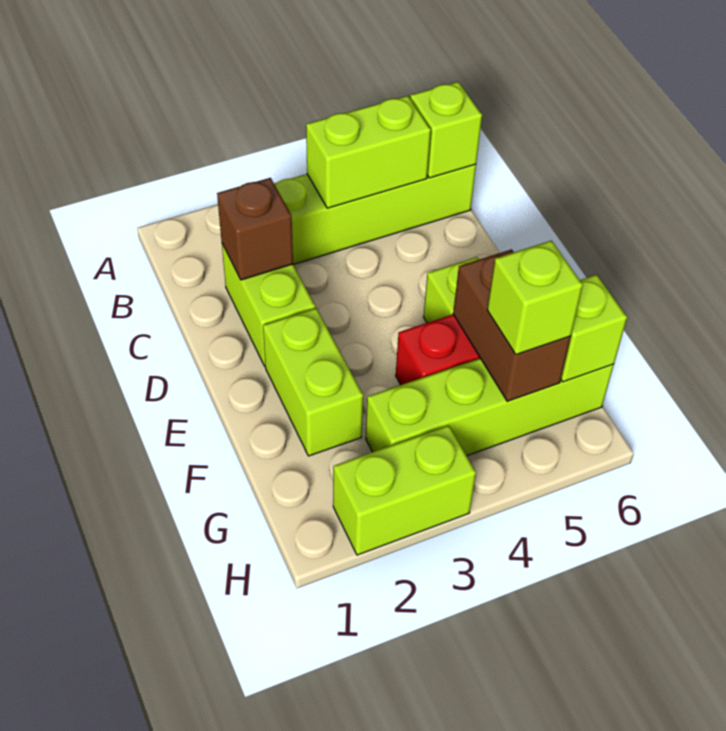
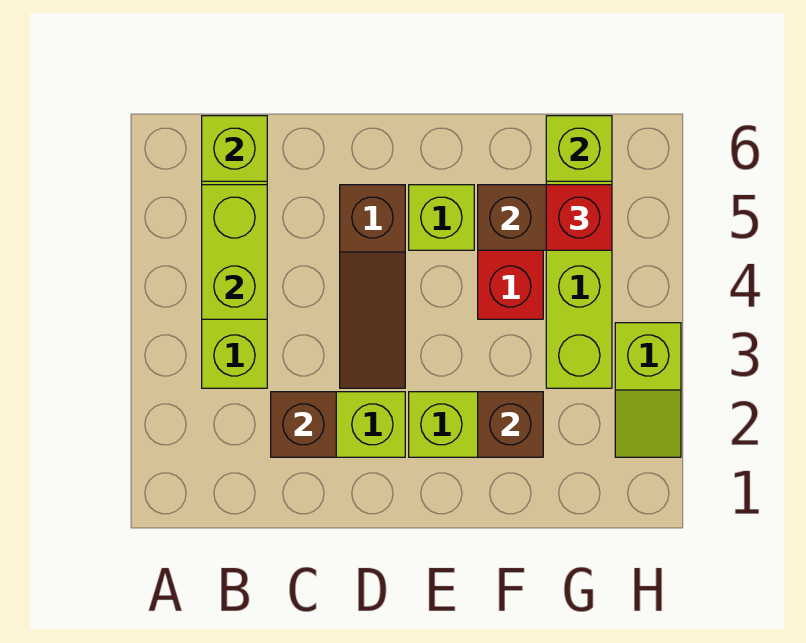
none -> brown slope D3:D5 level 1 top 5
none -> brown brick F2 level 2
lime brick G5 level 3 -> red brick G5 level 3
lime brick H2:H3 level 1 -> lime slope H2:H3 level 1 top 3

